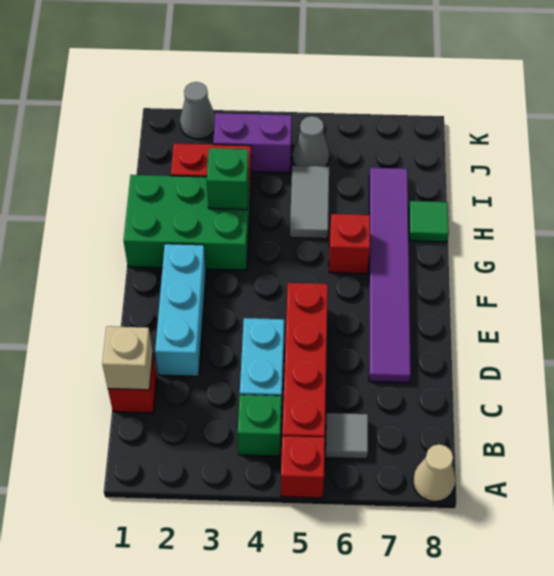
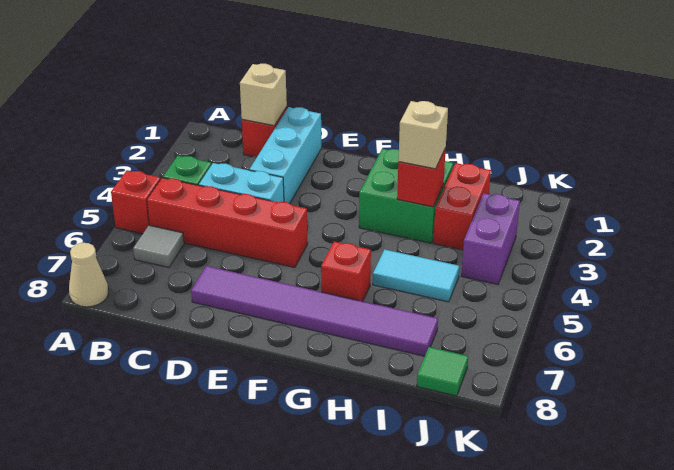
cyan brick D2:F2 level 1 -> cyan brick D1:D3 level 1
green brick G1:H3 level 1 -> green brick G2:H3 level 1
green brick H3 level 2 -> red brick H3 level 2
none -> tan brick H3 level 3
grey tile H5:I5 level 1 -> cyan tile H5:I5 level 1
green tile H8 level 1 -> green tile J8 level 1
grey cone J5 level 1 -> none
grey cone K2 level 1 -> none

